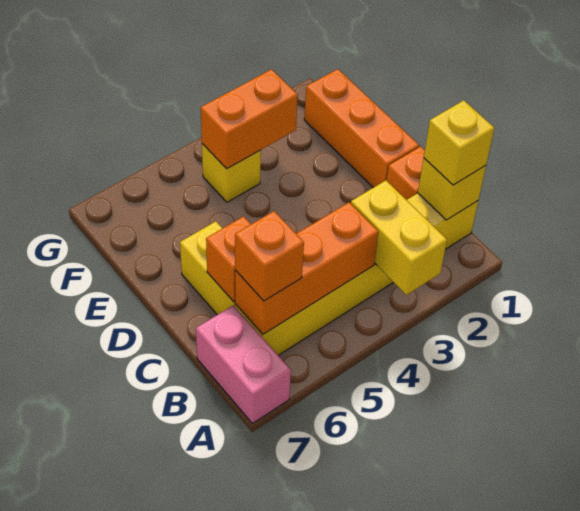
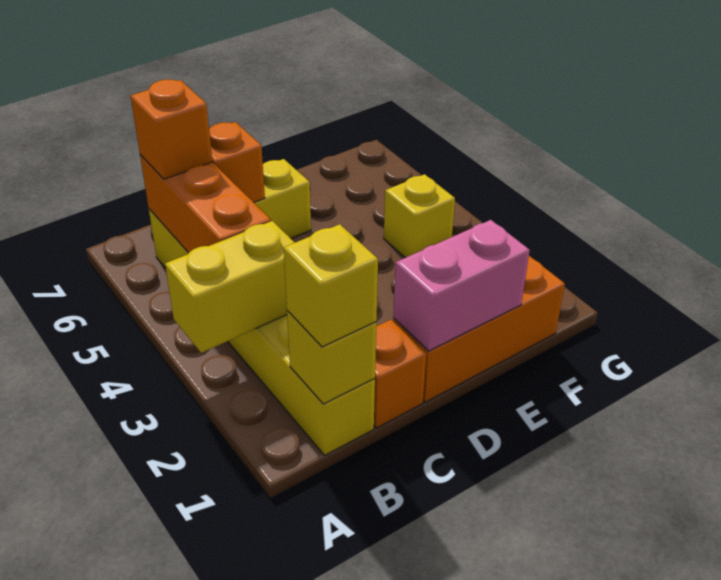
pink brick A7:B7 level 1 -> pink brick D1:E1 level 2
orange brick F3:F4 level 2 -> none

